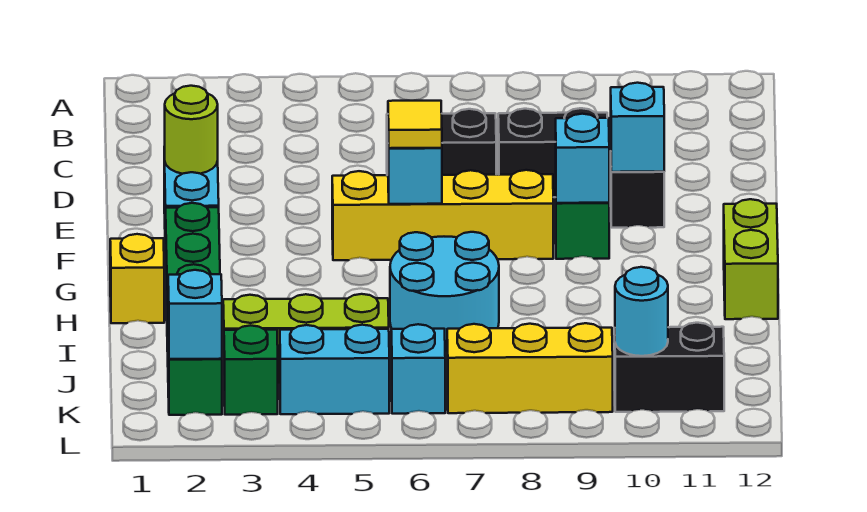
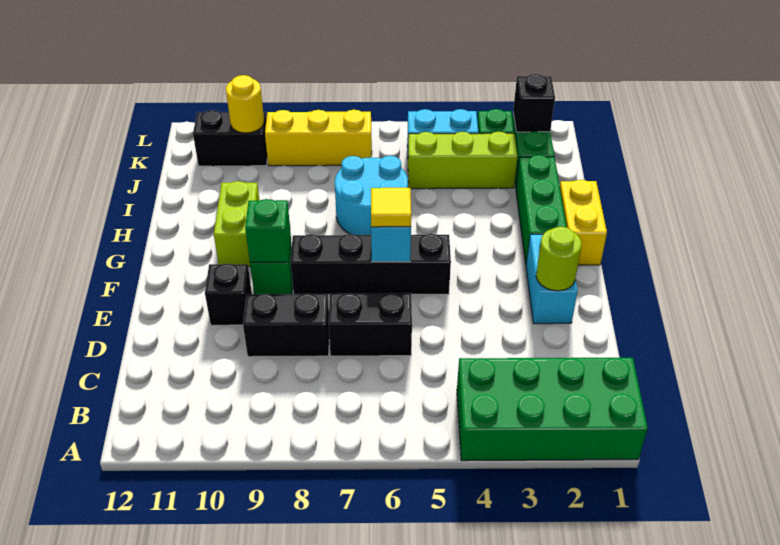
none -> green brick A1:B4 level 1
cyan brick E10 level 2 -> none
yellow brick F5:F8 level 1 -> black brick F5:F8 level 1
cyan brick F9 level 2 -> green brick F9 level 2
lime brick G12:H12 level 1 -> lime brick G10:H10 level 1
yellow brick H1 level 1 -> yellow brick G1:H1 level 1
cyan brick K2 level 2 -> black brick K2 level 2
cyan brick K6 level 1 -> none
cyan round brick K10 level 2 -> yellow round brick K10 level 2

